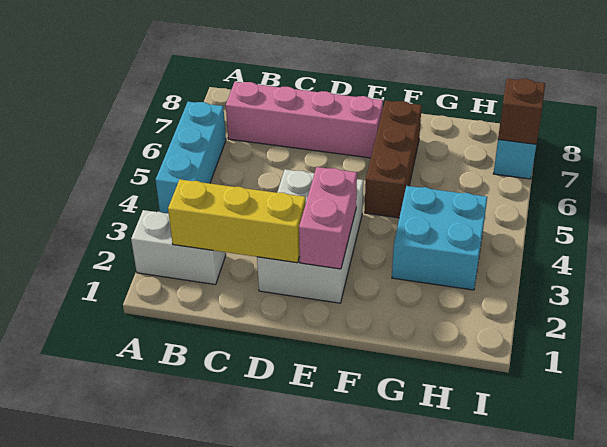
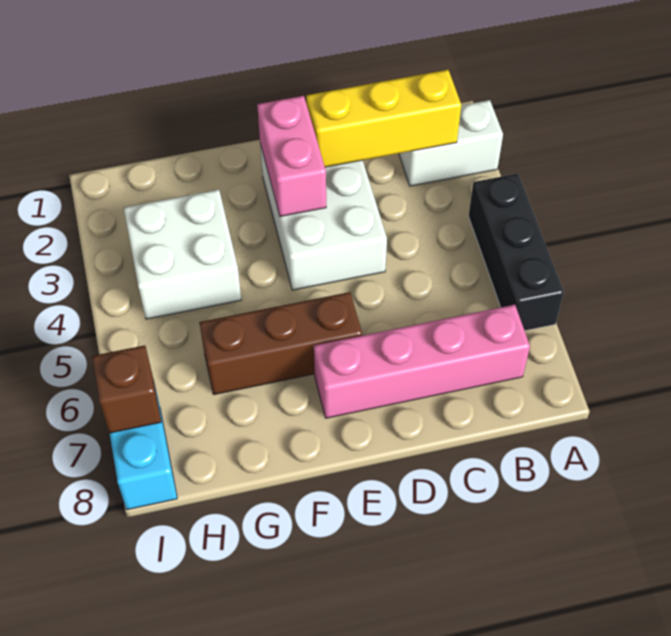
cyan brick A4:A6 level 1 -> black brick A4:A6 level 1
brown brick F5:F7 level 1 -> brown brick E6:G6 level 1
cyan brick G3:H4 level 1 -> white brick G3:H4 level 1

